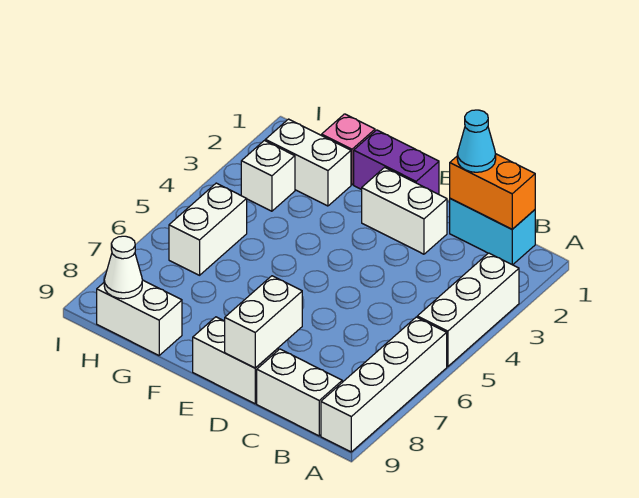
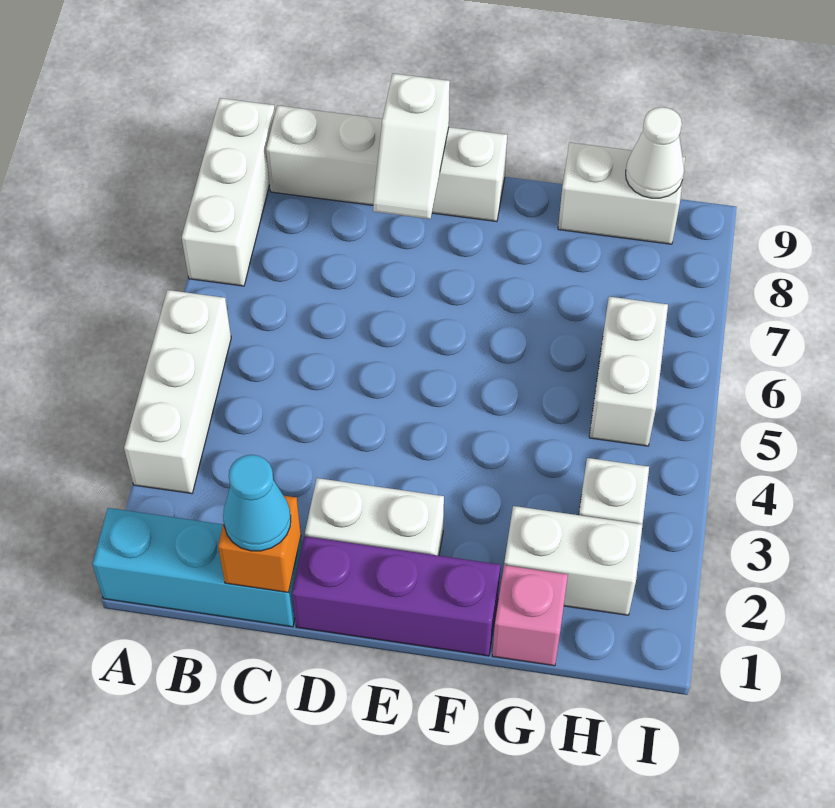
white brick A6:A9 level 1 -> white brick A7:A9 level 1
cyan brick B1:C1 level 1 -> cyan brick A1:C1 level 1
orange brick B1:C1 level 2 -> orange brick C1 level 2
white brick D8:D9 level 2 -> white slope D8:D9 level 2 top 9
purple brick E1:F1 level 1 -> purple brick D1:F1 level 1

